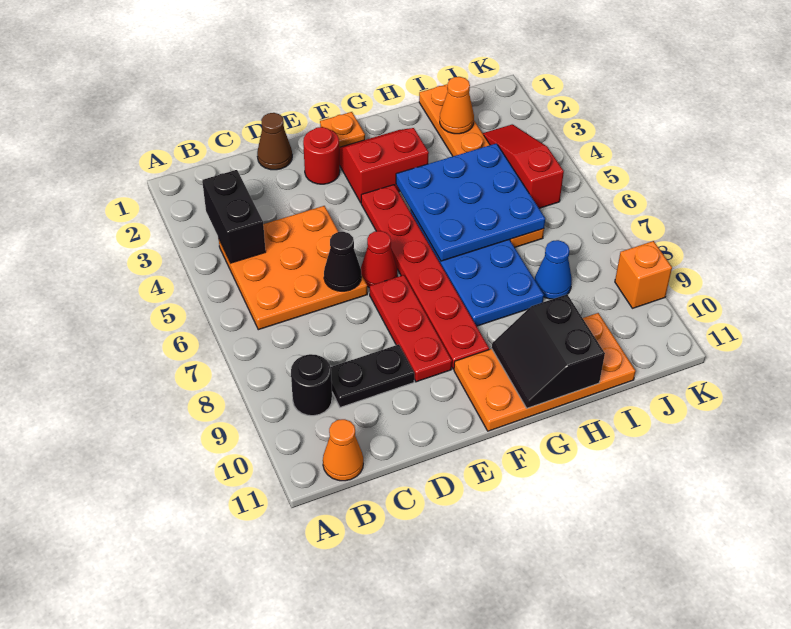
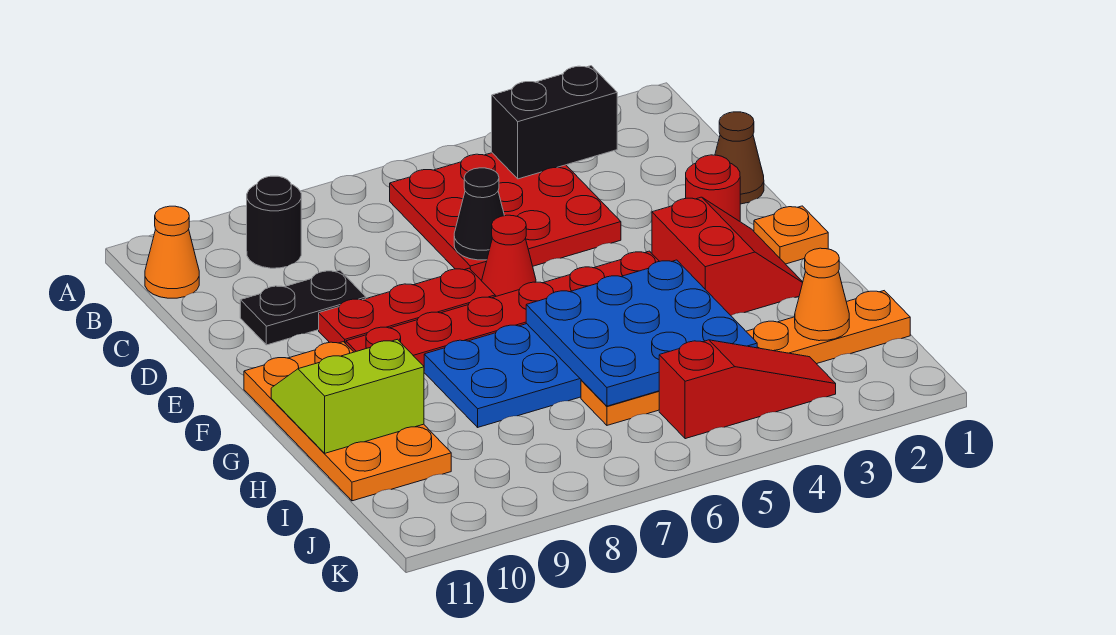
orange plate B4:D6 level 1 -> red plate B4:D6 level 1
black plate C9:D9 level 1 -> black plate D9:D10 level 1
black slope G10:H11 level 2 top H -> lime slope G10:H11 level 2 top H
blue cone I8 level 1 -> none
orange brick K9 level 1 -> none

